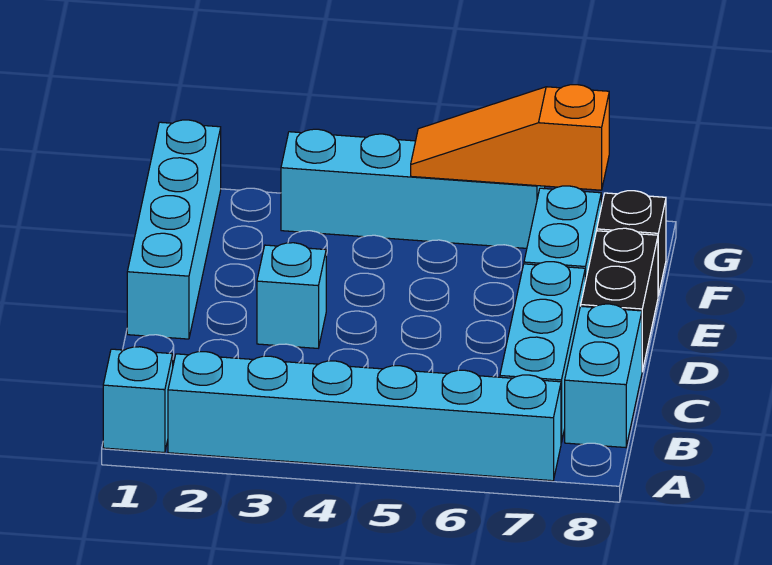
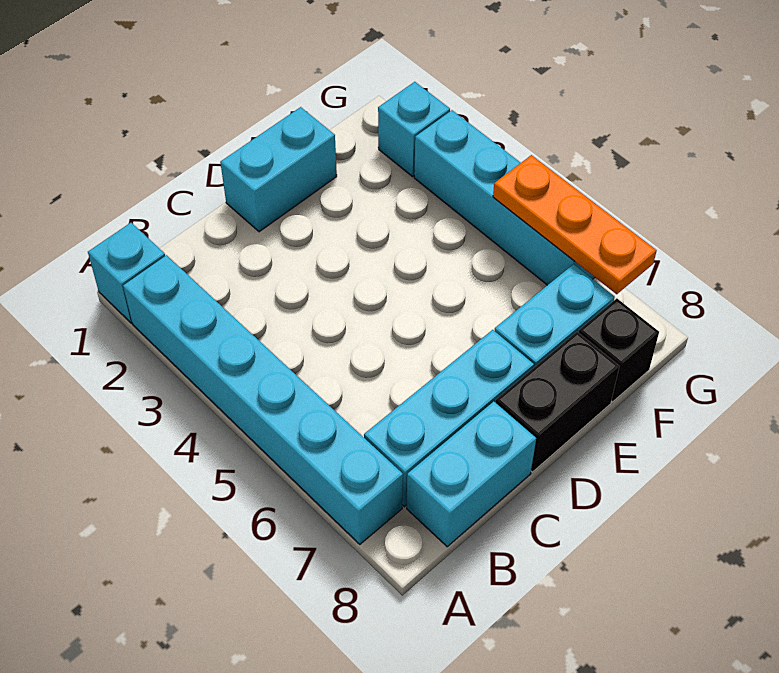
cyan brick D1:G1 level 1 -> cyan brick D1:E1 level 1
cyan brick D3 level 1 -> cyan brick G2 level 1
orange slope G5:G7 level 2 top 7 -> orange plate G5:G7 level 2

